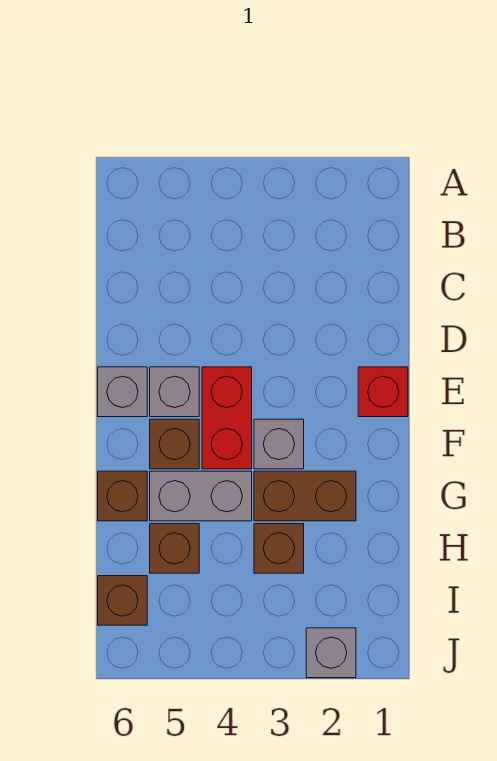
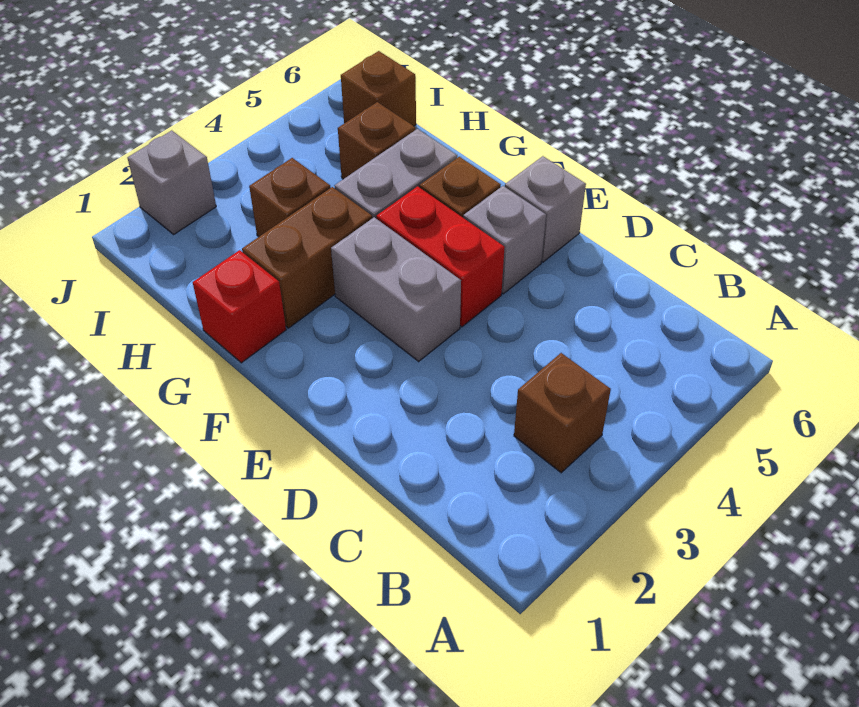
red brick E1 level 1 -> red brick G1 level 1
grey brick F3 level 1 -> grey brick E3:F3 level 1
brown brick G6 level 1 -> brown brick B3 level 1

